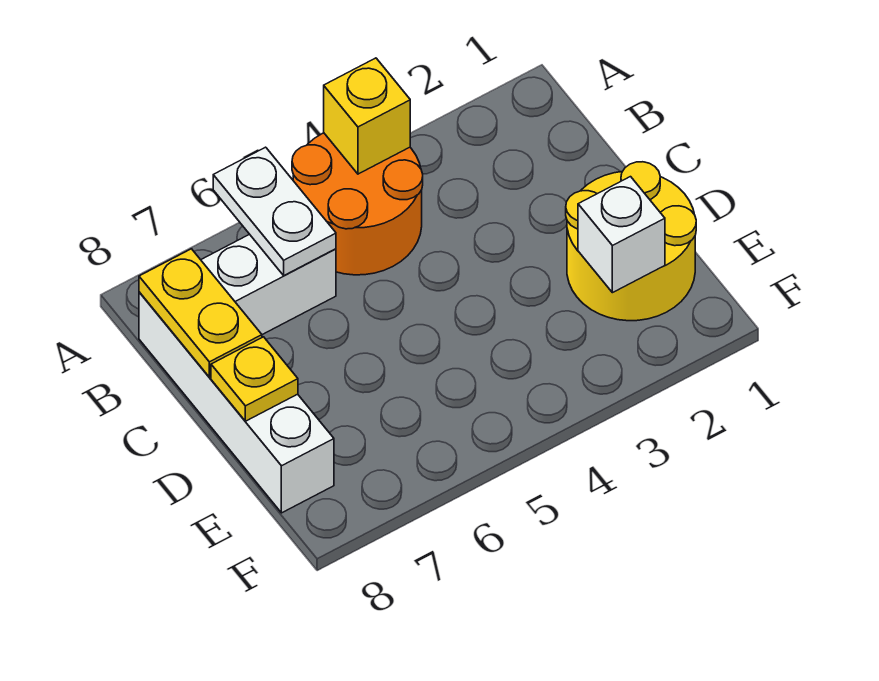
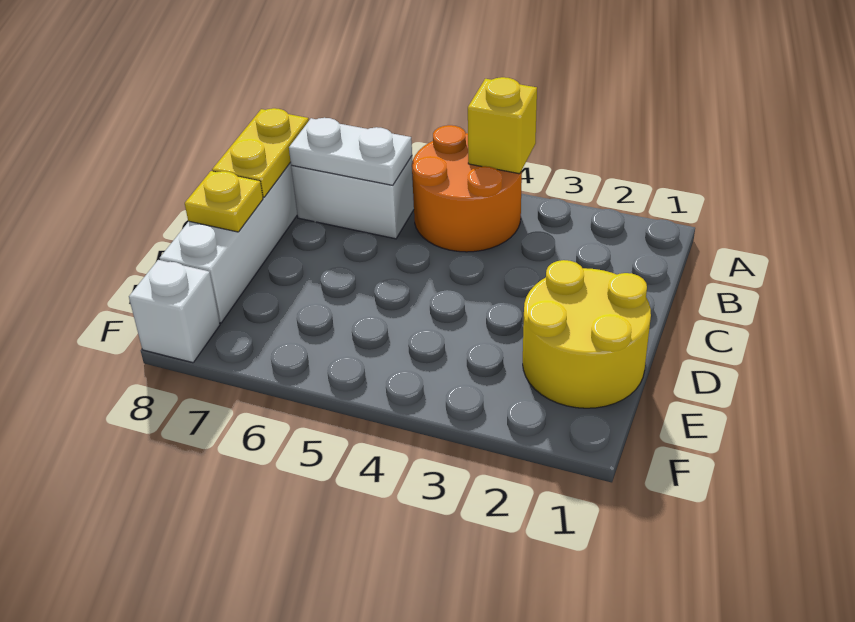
white plate A6:B6 level 2 -> white plate B6:B7 level 2
white brick E2 level 2 -> white brick F8 level 1

